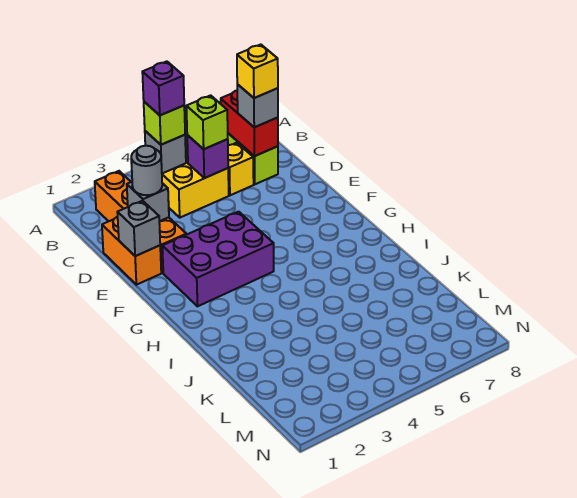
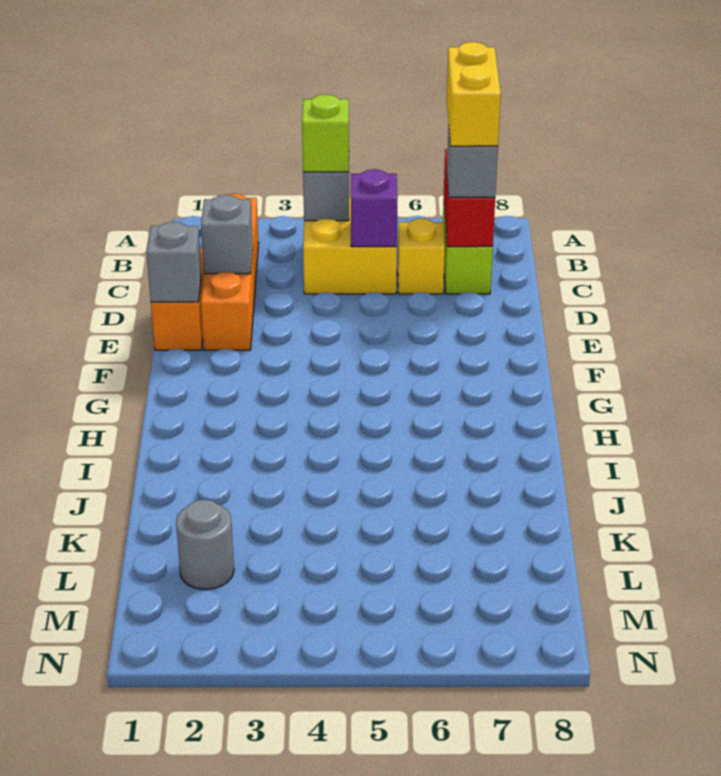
purple brick B4 level 4 -> none
lime brick C5 level 3 -> none
yellow brick C7 level 4 -> yellow brick B7:C7 level 4
grey round brick D2 level 3 -> grey round brick L2 level 1
purple brick F2:G4 level 1 -> none

